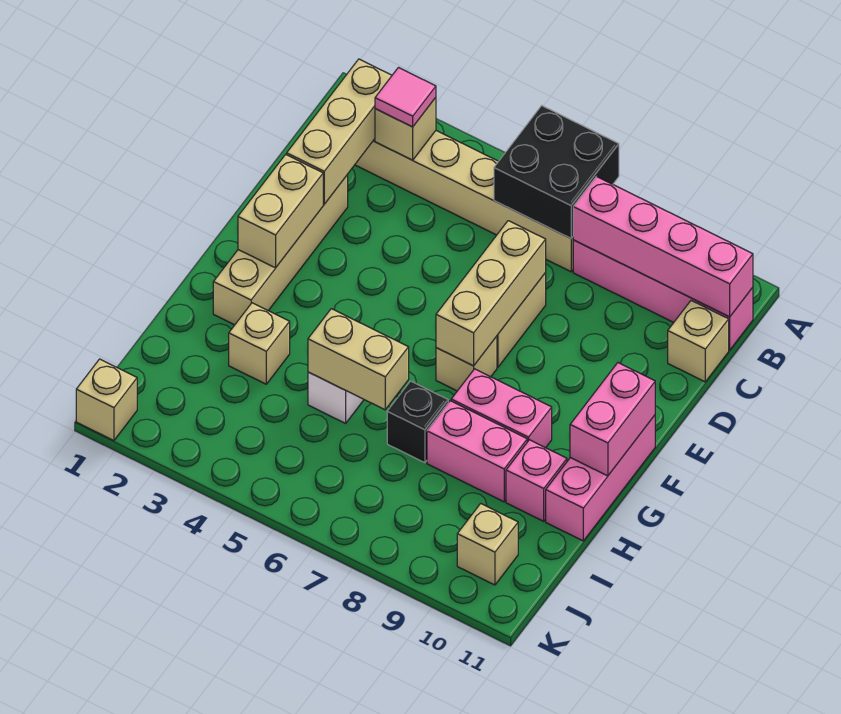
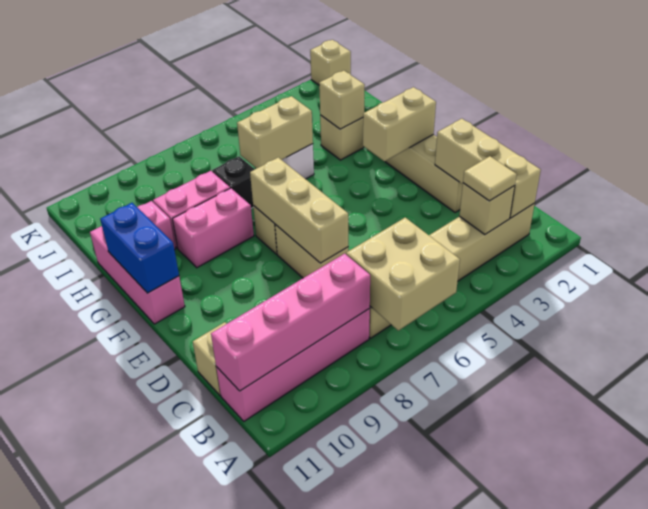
black brick A6:B7 level 2 -> tan brick A6:B7 level 2
pink tile B3 level 3 -> tan tile B3 level 3
tan brick E2:F2 level 2 -> tan brick F2:F3 level 2
pink brick F11:G11 level 2 -> blue brick F11:G11 level 2
tan brick J10 level 1 -> tan brick H3 level 2

